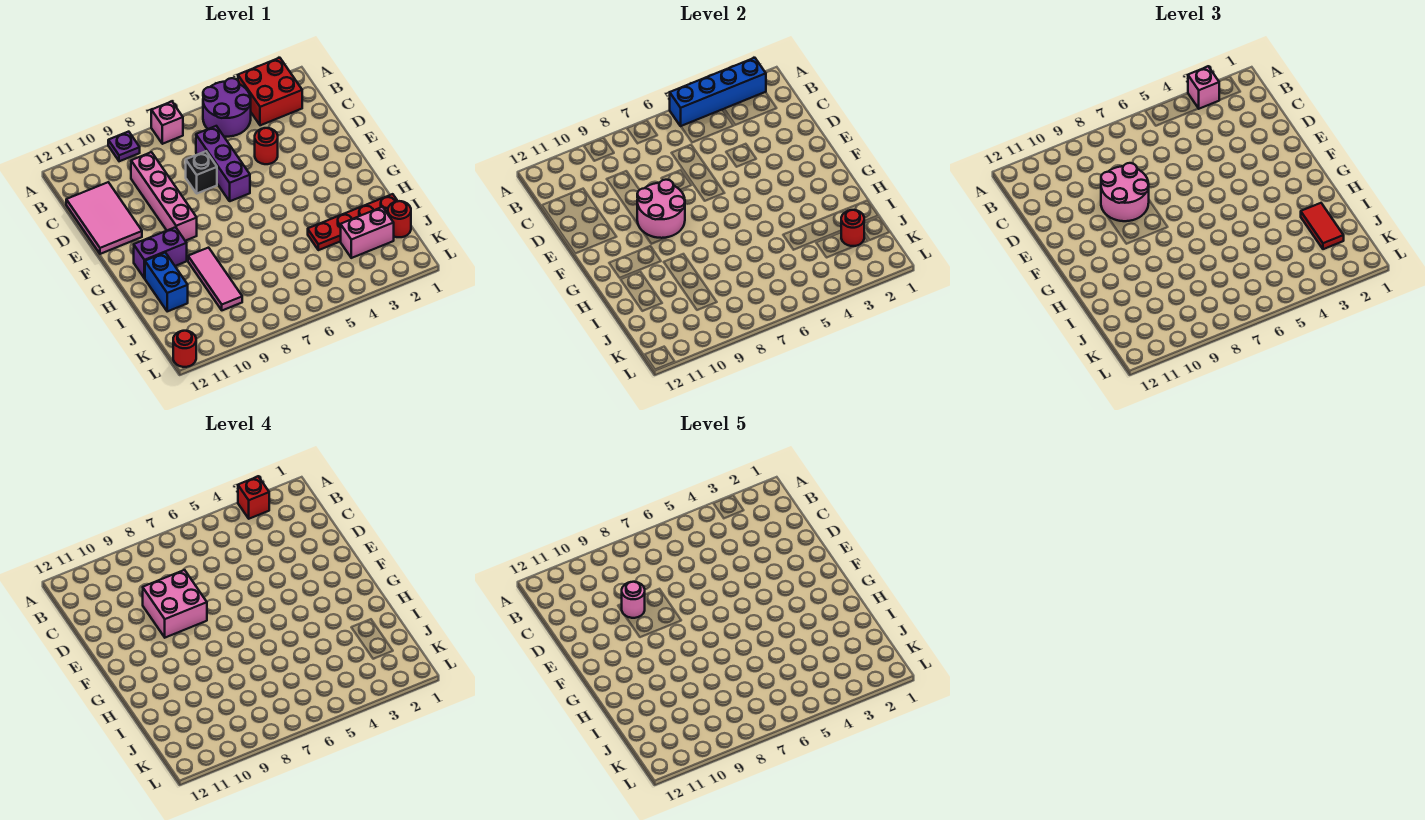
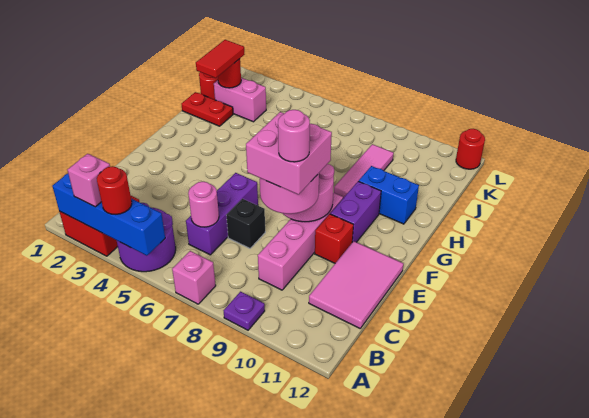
red brick A3 level 4 -> red brick E10 level 1
none -> pink round brick C6 level 2
red round brick D4 level 1 -> red round brick A4 level 3
purple brick G10:G11 level 1 -> purple brick F10:G10 level 1
blue brick H11:I11 level 1 -> blue brick H10:H11 level 1
red plate I1:I4 level 1 -> red plate I1:I2 level 1

